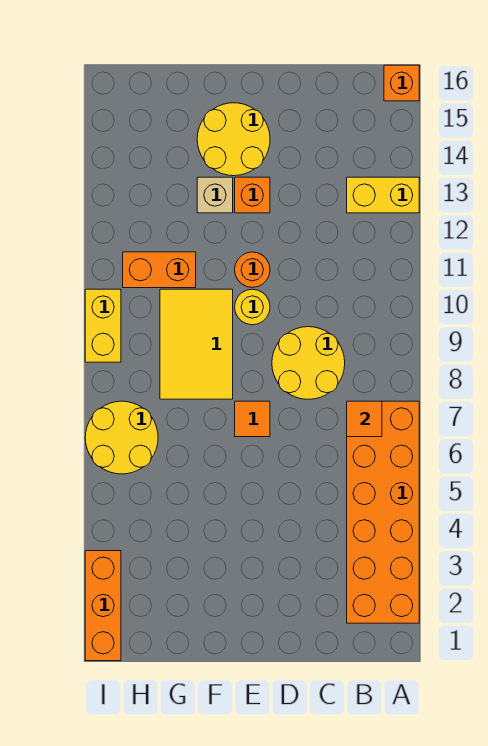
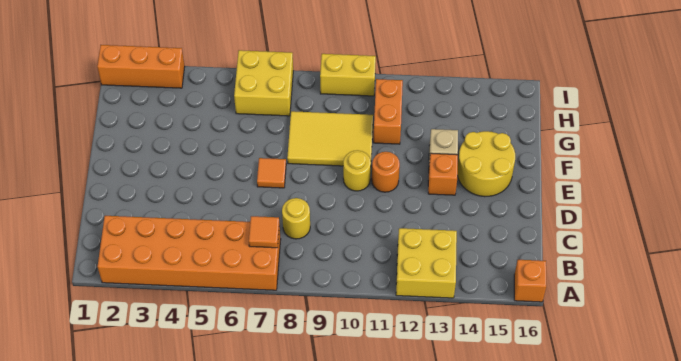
yellow brick A13:B13 level 1 -> yellow brick A12:B13 level 1
yellow round brick C8:D9 level 1 -> yellow round brick C8 level 1
yellow round brick H6:I7 level 1 -> yellow brick H6:I7 level 1

